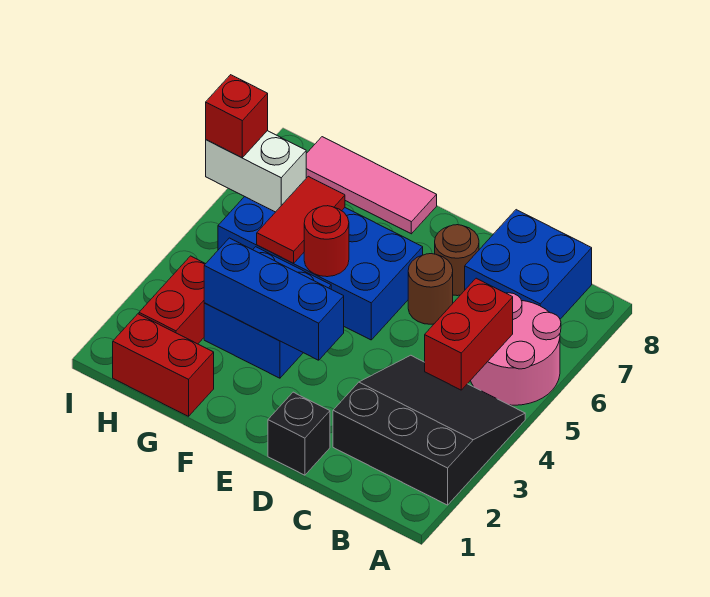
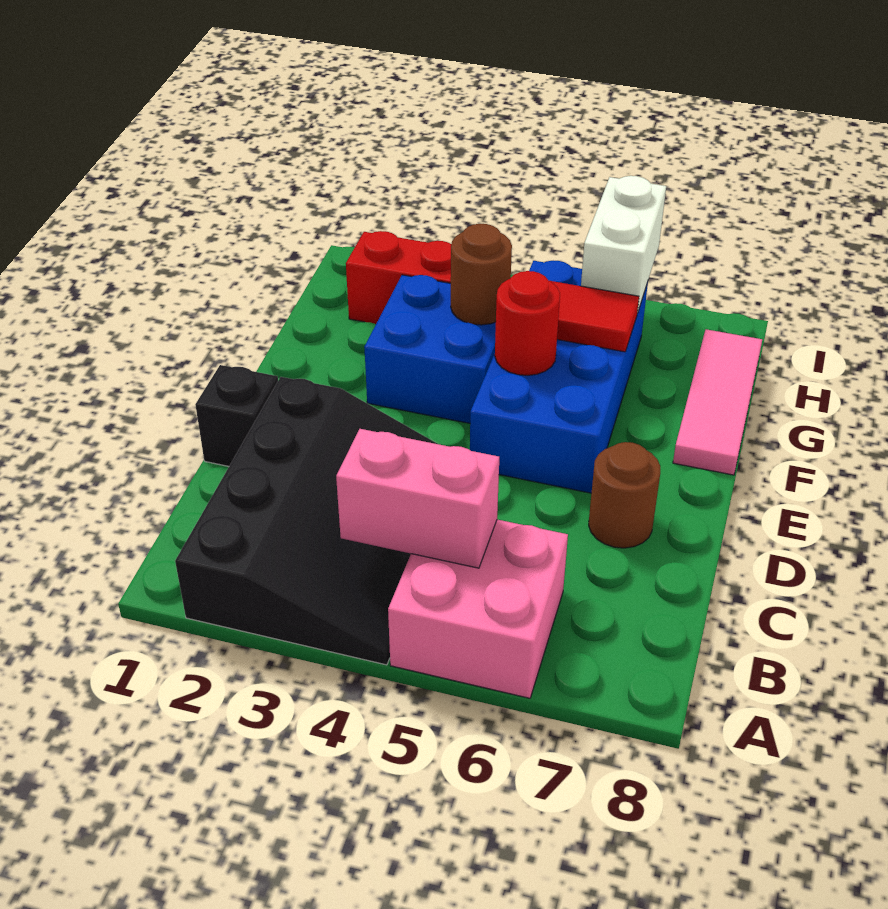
black slope A2:C4 level 1 top 2 -> black slope A2:D4 level 1 top 2
pink round brick A5:B6 level 1 -> pink brick A5:B6 level 1
red brick B4:B5 level 2 -> pink brick B4:B5 level 2
blue brick B7:C8 level 1 -> none
brown round brick D6 level 1 -> brown round brick G4 level 2
blue brick E3:G3 level 2 -> none
red brick G1:H1 level 1 -> none
red brick I6 level 3 -> none

